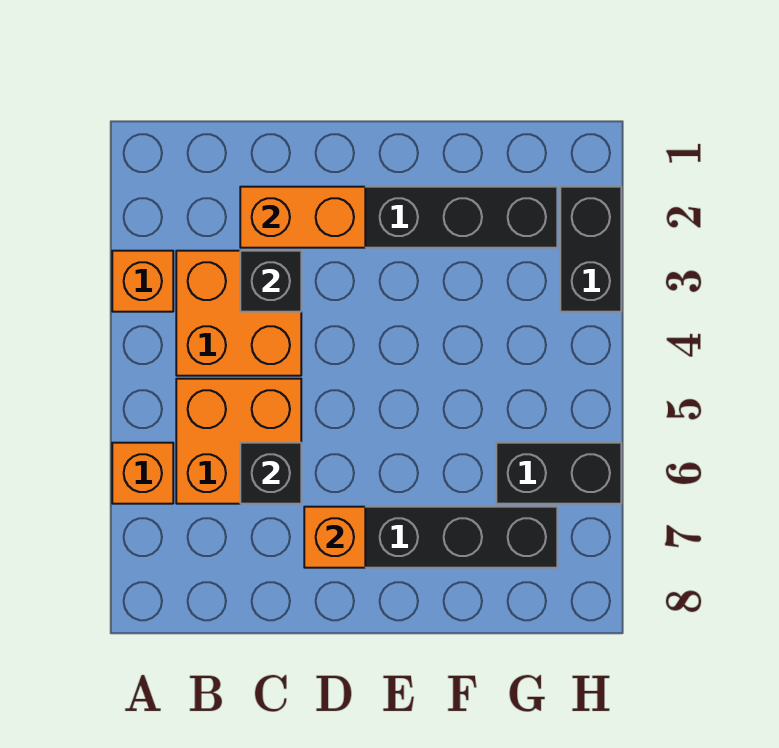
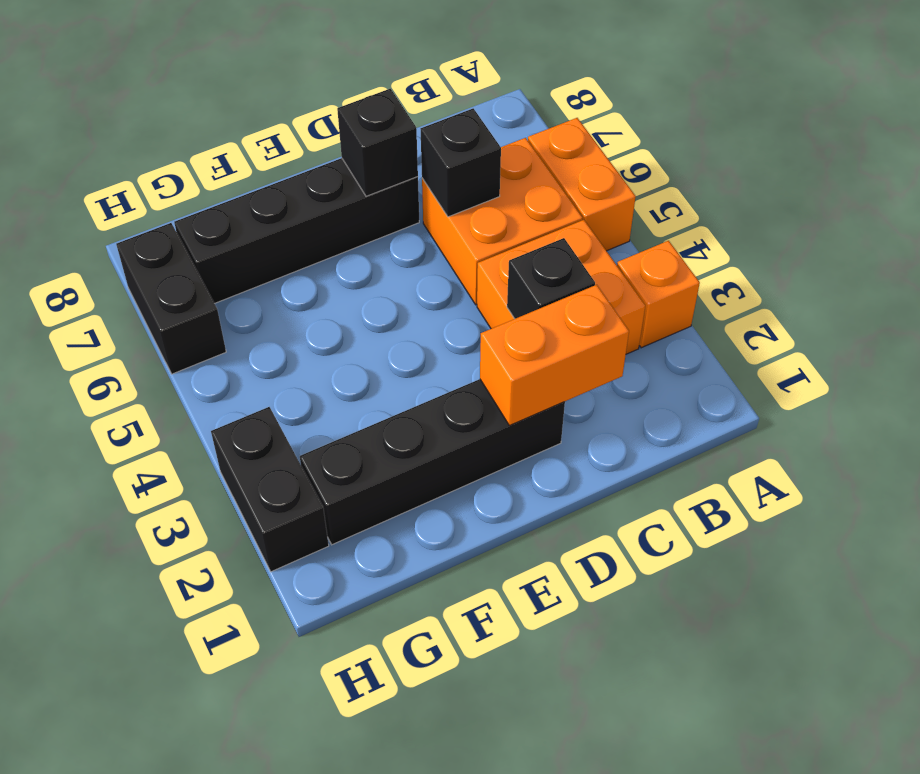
orange brick A6 level 1 -> orange brick A5:A6 level 1
orange brick D7 level 2 -> black brick D7 level 2
black brick G6:H6 level 1 -> black brick H6:H7 level 1

